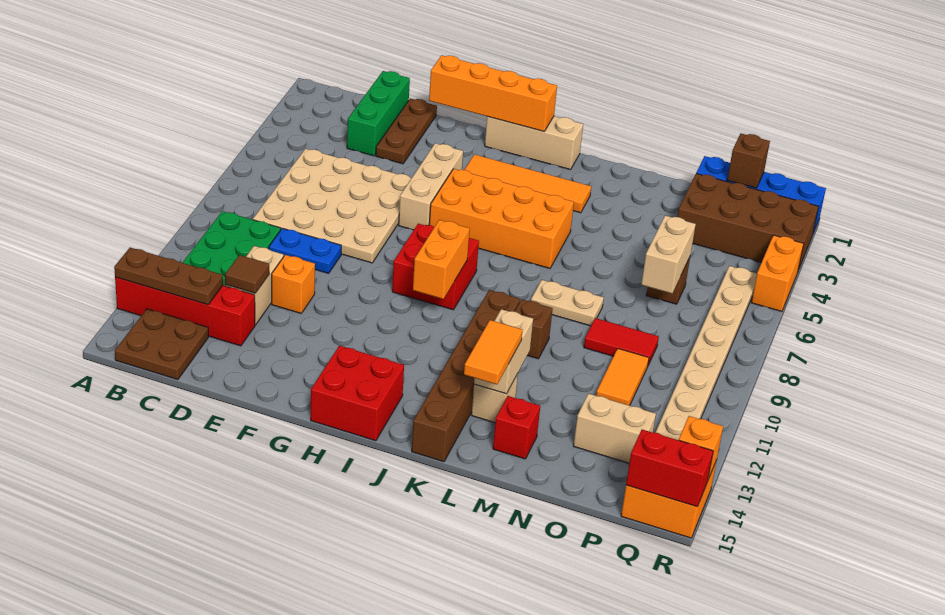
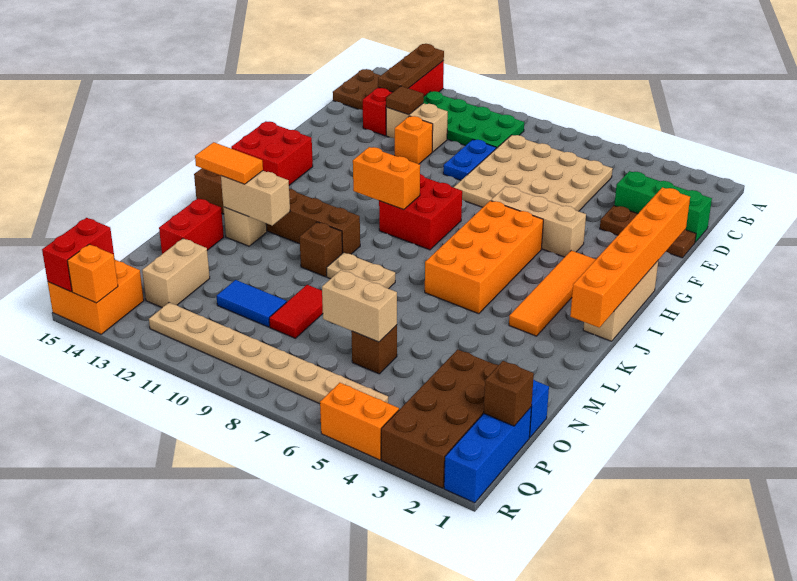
orange brick F1:I1 level 2 -> orange brick F1:K1 level 2
tan plate L8:M8 level 1 -> tan plate L8:L9 level 1
red brick M14 level 1 -> red brick M14:N14 level 1
orange tile O10:O11 level 1 -> blue tile O10:O11 level 1

